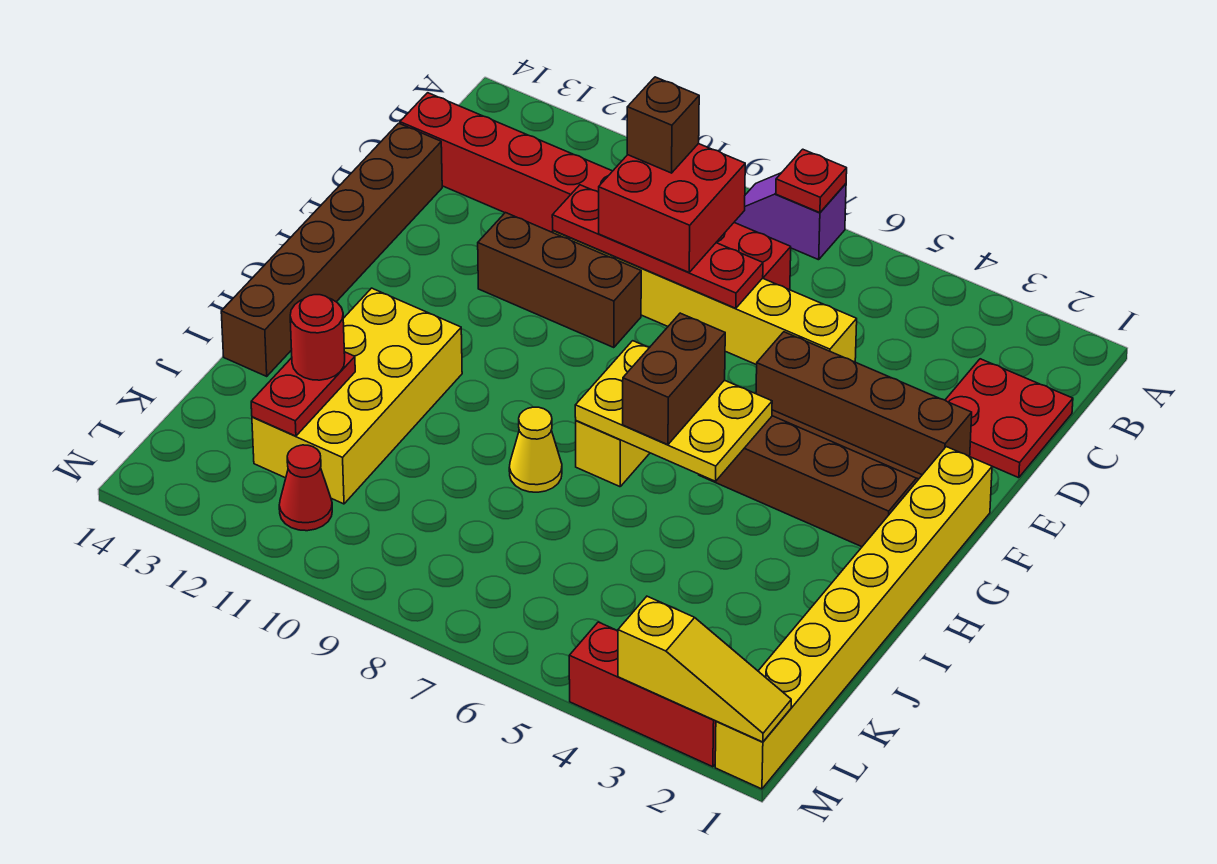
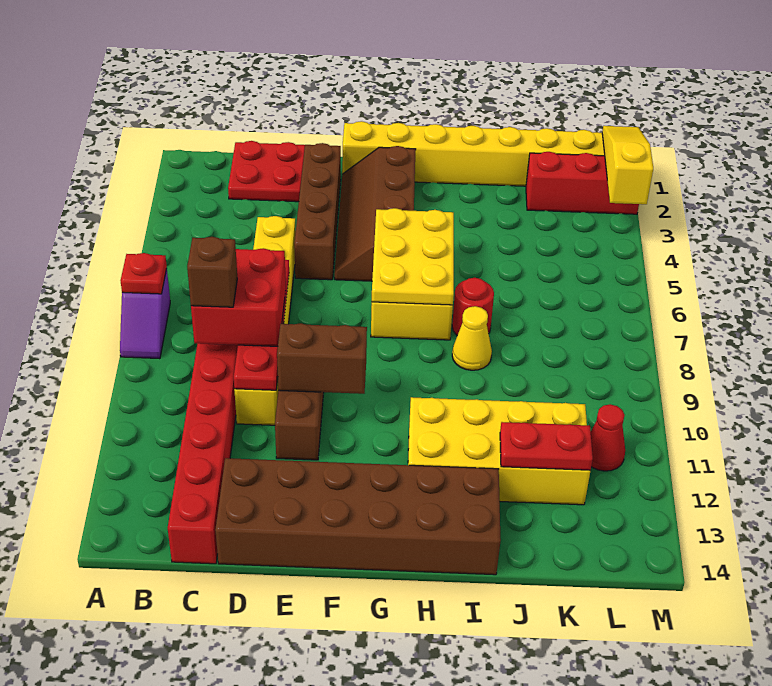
brown brick D14:I14 level 1 -> brown brick D13:I14 level 1
brown brick G6:H6 level 3 -> brown brick E10:F10 level 2
red round brick J12 level 3 -> red round brick I7 level 1
red brick M2:M4 level 1 -> red brick K2:M2 level 1

